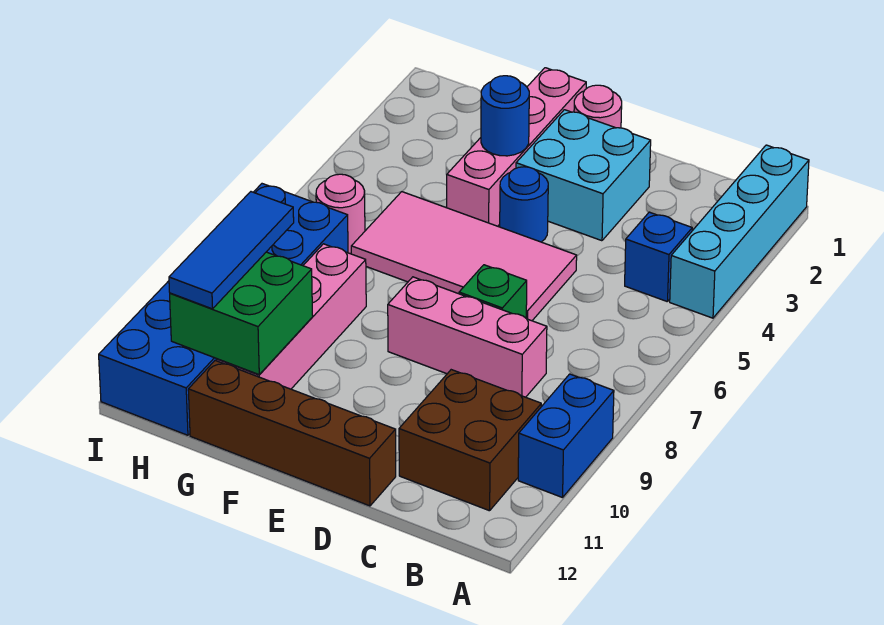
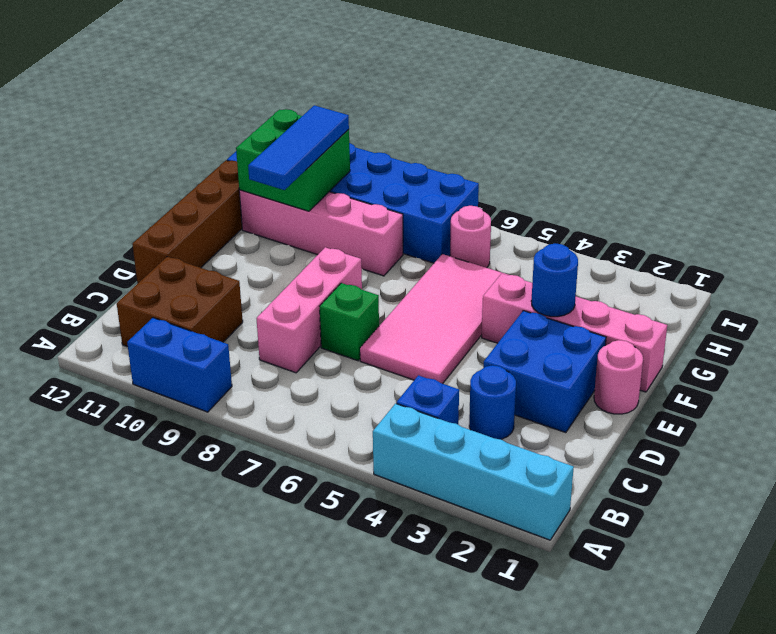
cyan brick D2:E3 level 1 -> blue brick D2:E3 level 1
blue round brick E4 level 1 -> blue round brick C3 level 1
blue tile H9:H11 level 3 -> blue tile F10:H10 level 3

